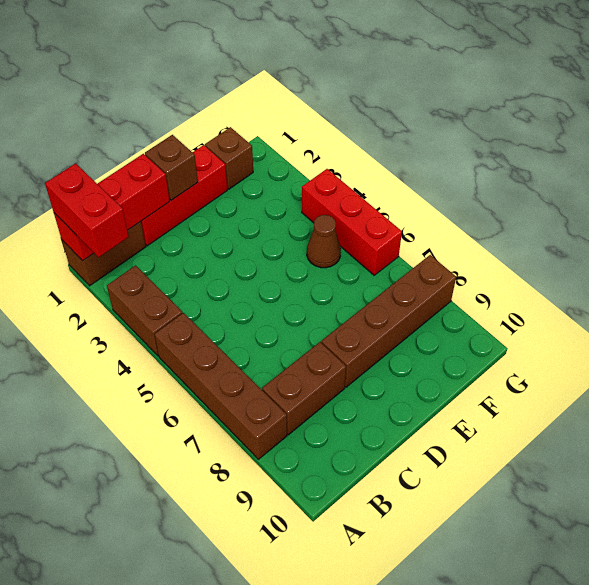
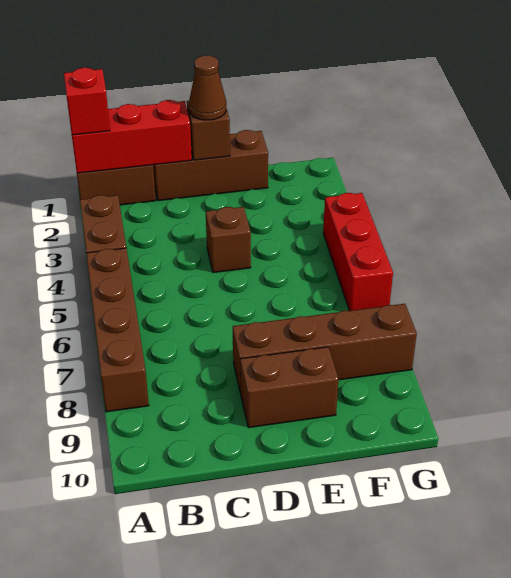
red brick A1:A2 level 3 -> red brick A1 level 3
brown brick B8:C8 level 1 -> brown brick D9:E9 level 1
red brick C1:E1 level 1 -> brown brick C1:E1 level 1
brown brick F1 level 1 -> brown brick D4 level 1
brown cone F5 level 1 -> brown cone D1 level 3

